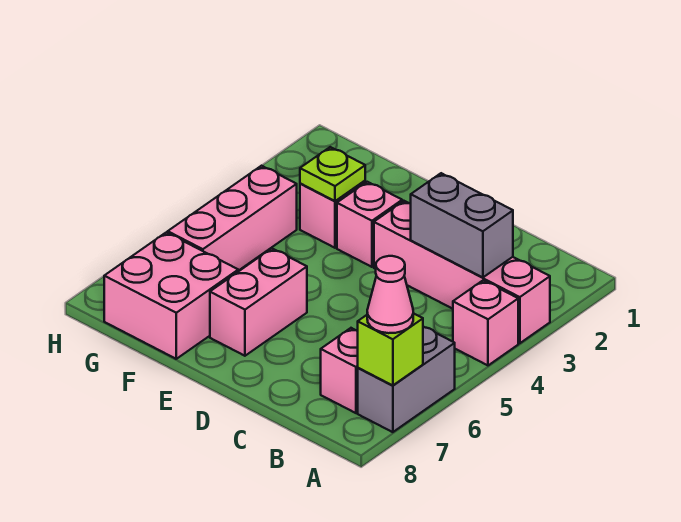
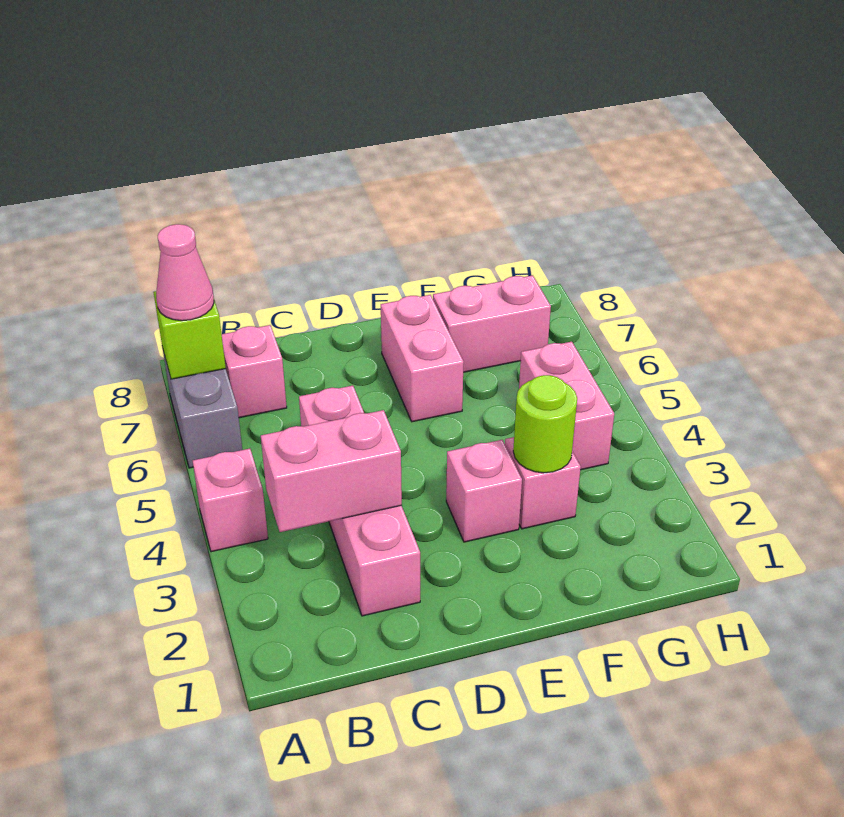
pink brick A3:D3 level 1 -> pink brick C2:C5 level 1
grey brick B3:C3 level 2 -> pink brick B3:C3 level 2
lime plate F3 level 2 -> lime round brick F3 level 2
pink brick F7:G8 level 1 -> pink brick F7:G7 level 1
pink brick G4:G6 level 1 -> pink brick G4:G5 level 1

